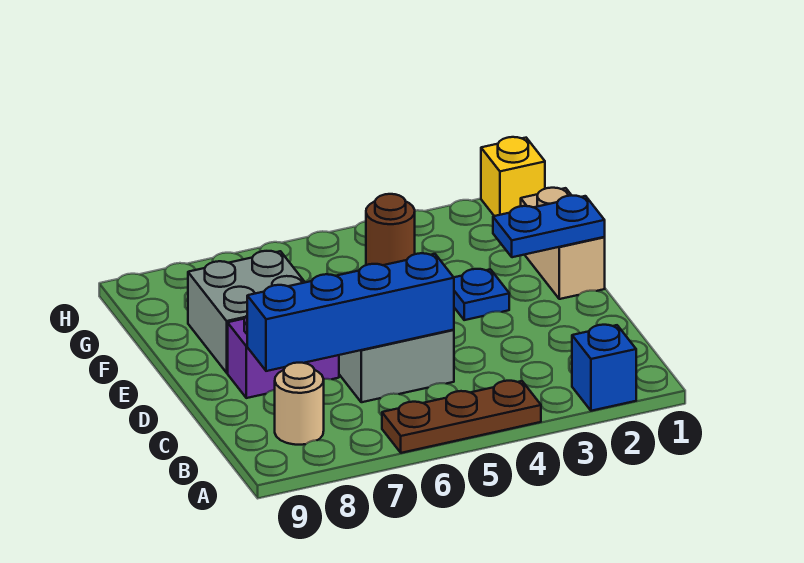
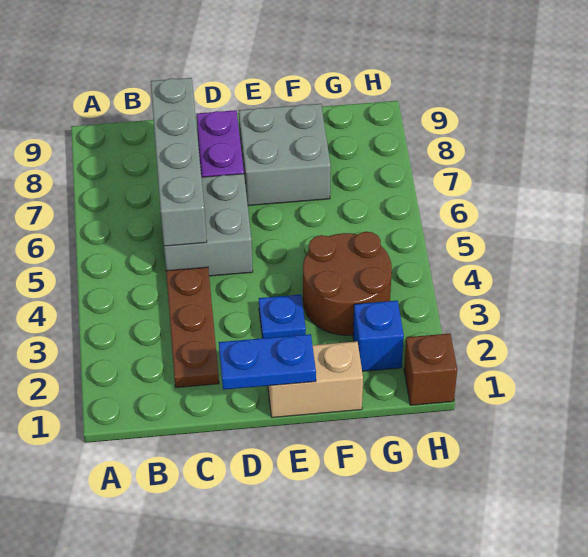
blue brick A2 level 1 -> blue brick G2 level 1
brown plate A4:A6 level 1 -> brown plate C2:C4 level 1
tan round brick B8 level 1 -> none
blue brick C5:C8 level 2 -> grey brick C5:C8 level 2
blue plate E1:E2 level 2 -> blue plate D1:E1 level 2
brown round brick G4 level 1 -> brown round brick F3:G4 level 1
yellow brick H1 level 1 -> brown brick H1 level 1

